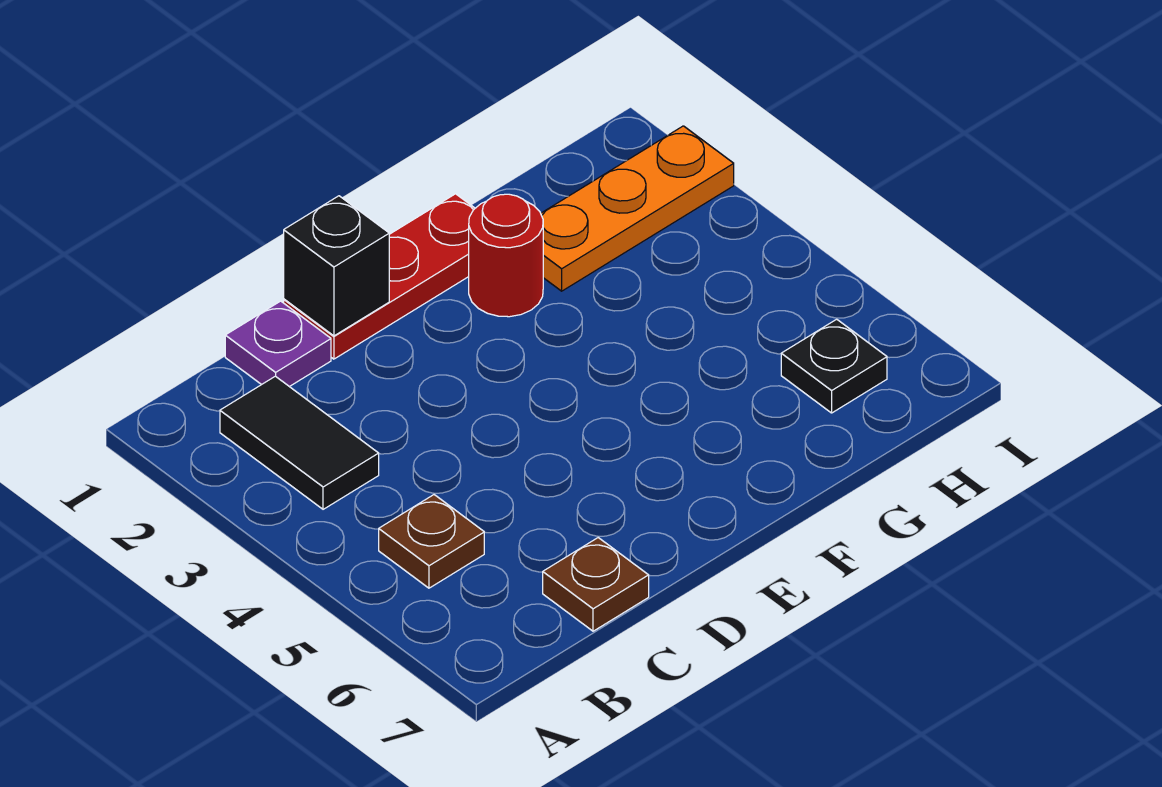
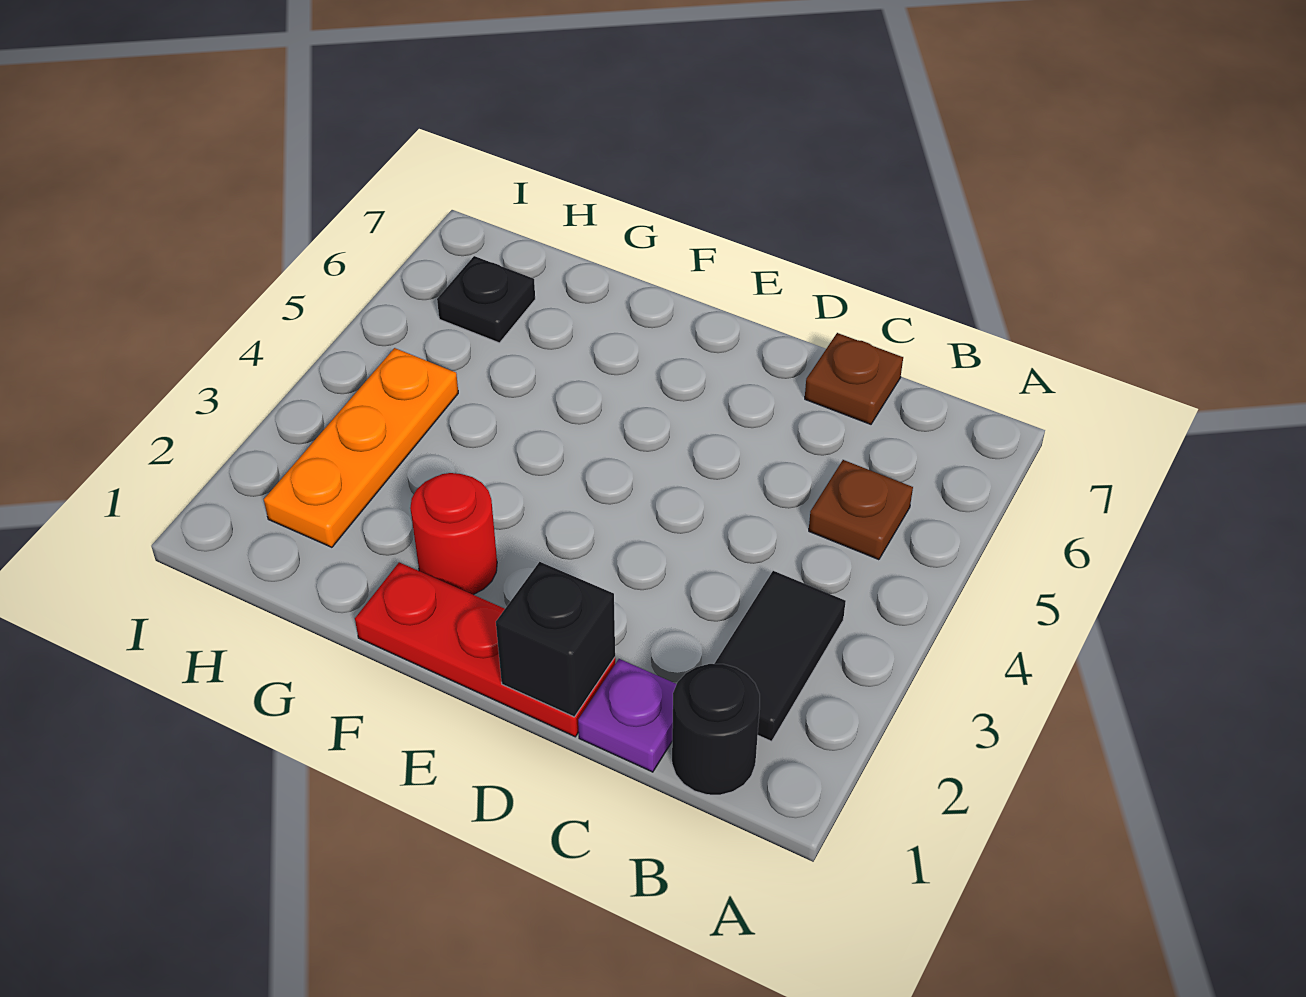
none -> black round brick B1 level 1
orange plate G2:I2 level 1 -> orange plate H2:H4 level 1

